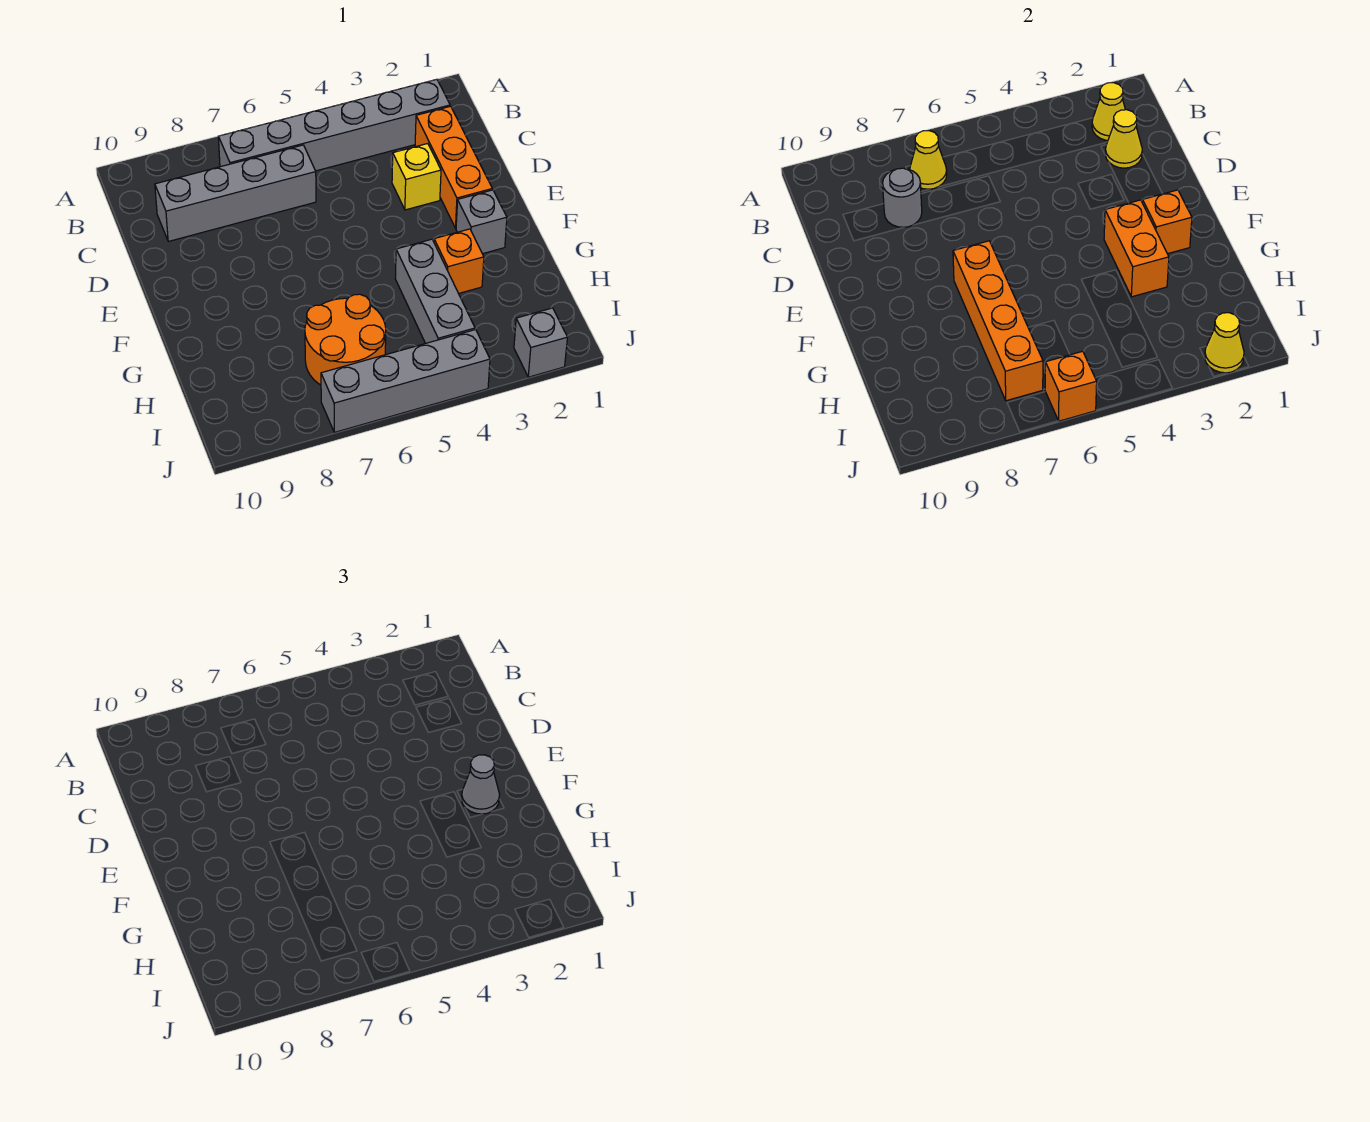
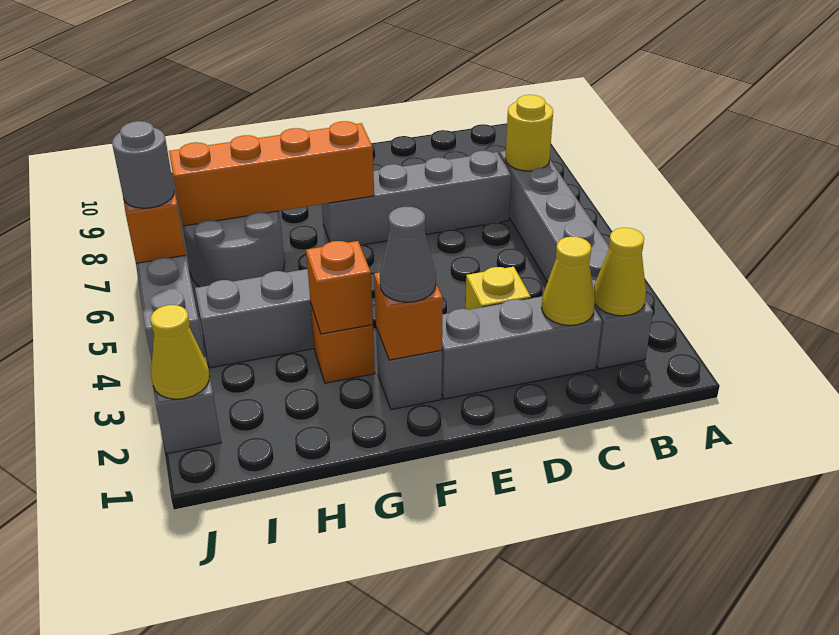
yellow cone B7 level 2 -> yellow round brick B7 level 2
orange brick C2:E2 level 1 -> grey brick C2:E2 level 1
grey brick C6:C9 level 1 -> grey brick C7:F7 level 1
grey round brick C8 level 2 -> grey round brick J6 level 3
orange brick F3:G3 level 2 -> orange brick G3 level 2
orange round brick H6:I7 level 1 -> grey round brick H6:I7 level 1

